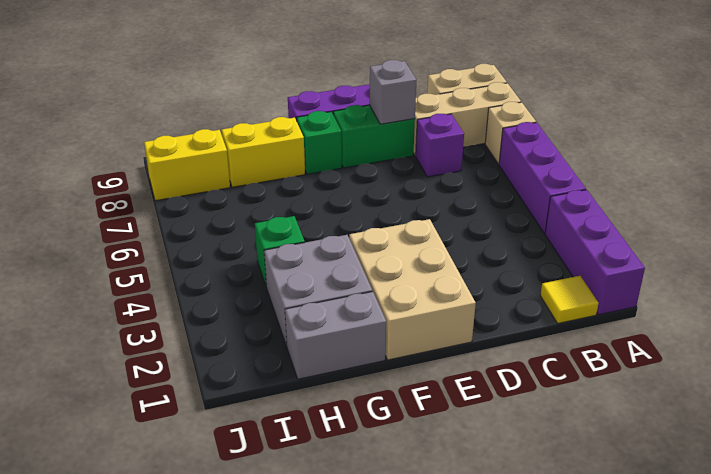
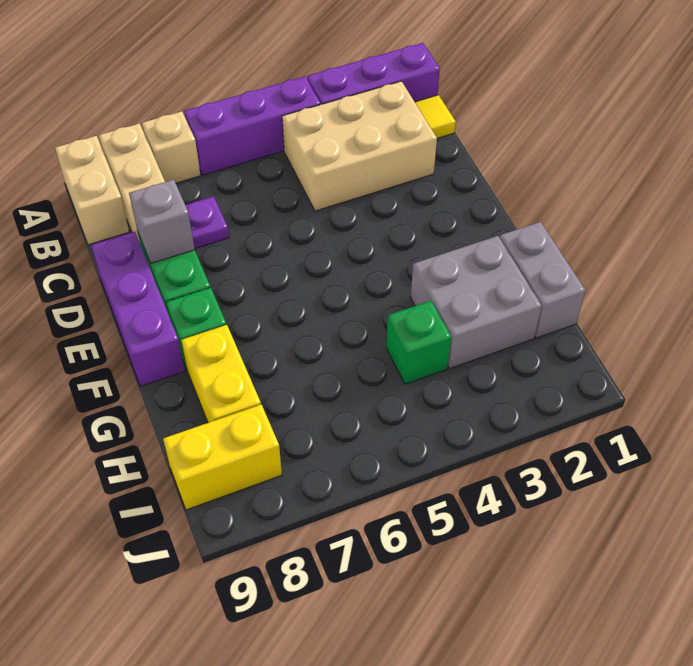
purple brick C7 level 1 -> purple plate C7 level 1
tan brick E1:F3 level 1 -> tan brick B2:C4 level 1
yellow brick I8:J8 level 1 -> yellow brick I8:I9 level 1

